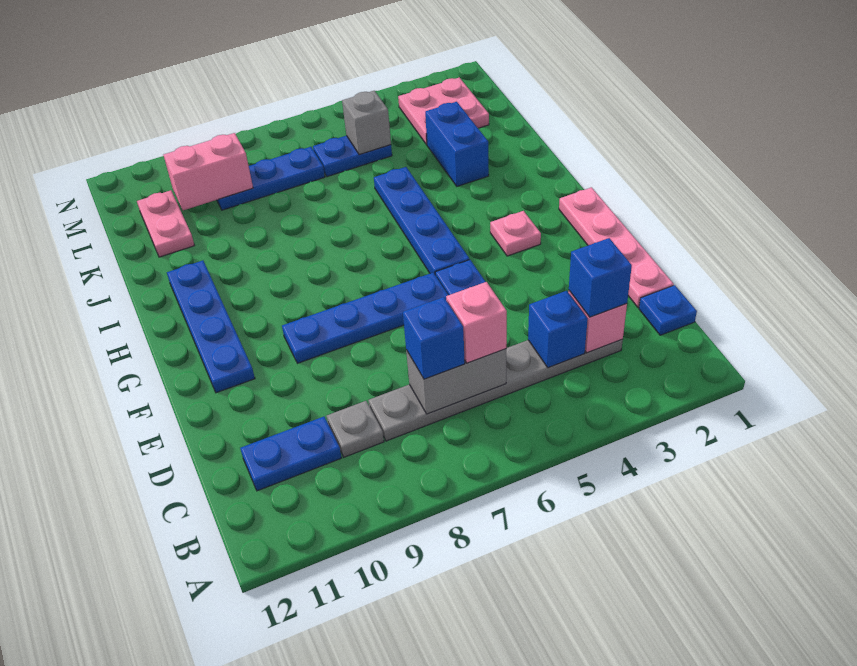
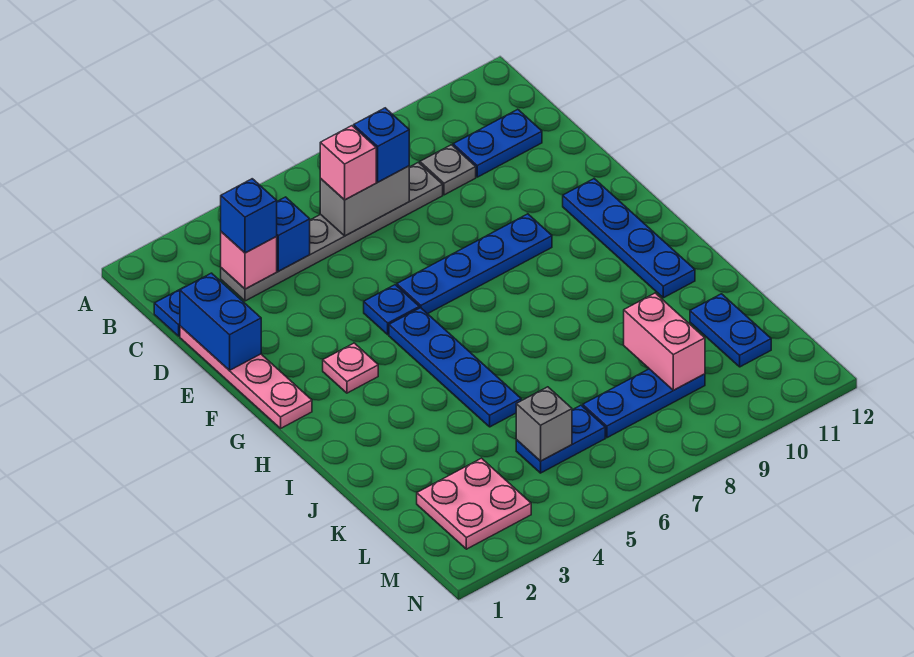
blue brick J3:K3 level 1 -> blue brick D1:E1 level 2
pink plate K11:L11 level 1 -> blue plate K11:L11 level 1
pink brick L9:L10 level 2 -> pink brick K9:L9 level 2

